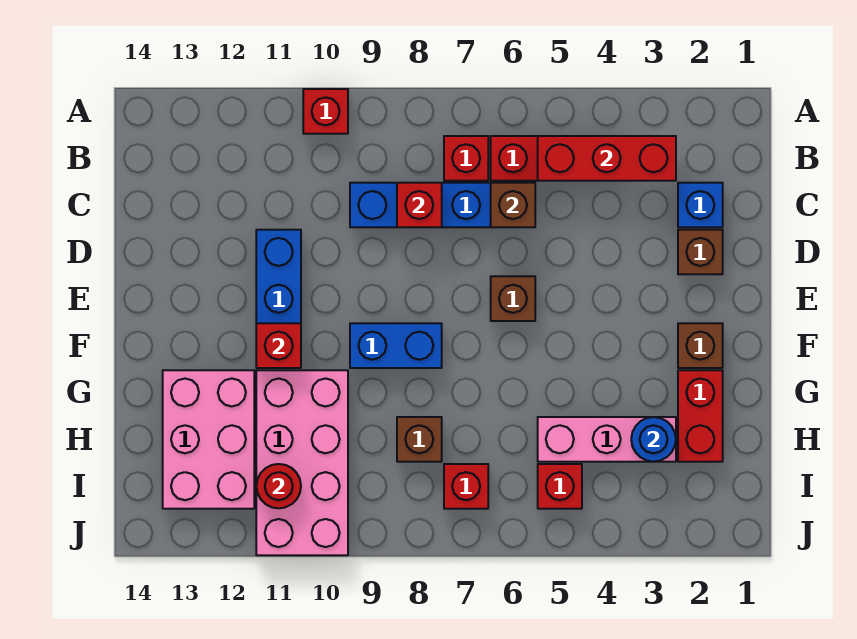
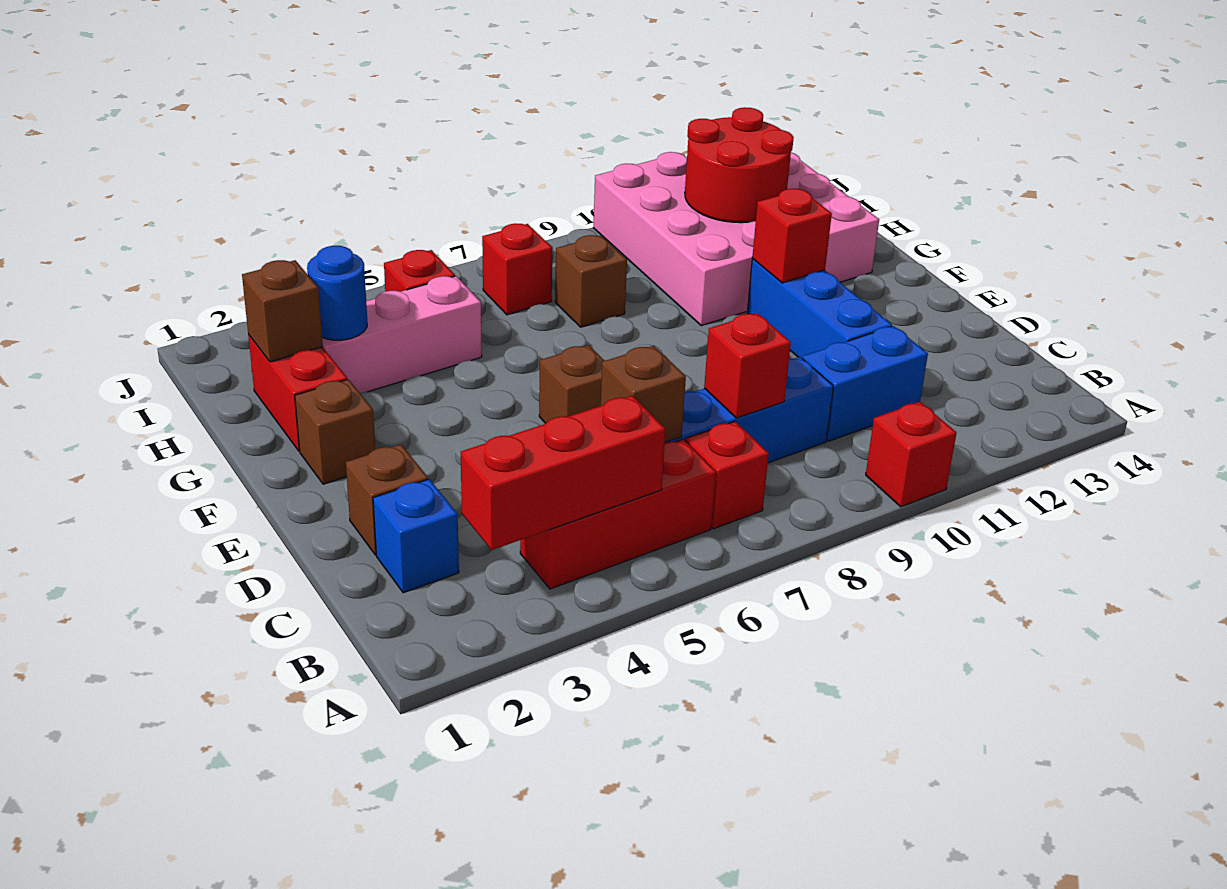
blue brick F8:F9 level 1 -> blue brick C10:C11 level 1
none -> brown brick H2 level 2
red round brick I11 level 2 -> red round brick H11:I12 level 2

